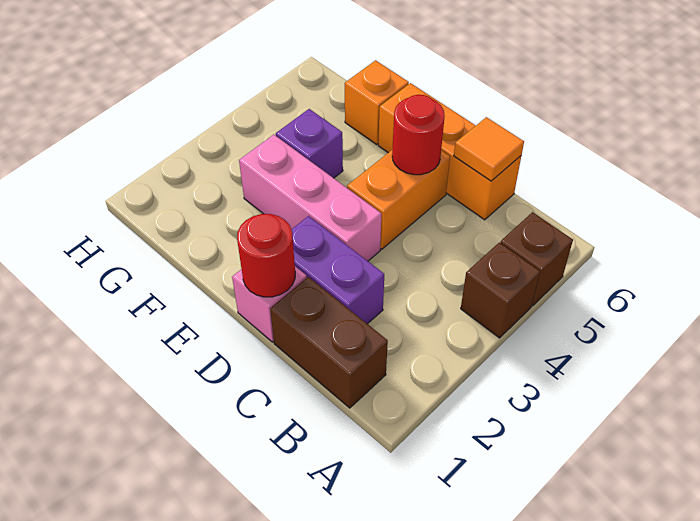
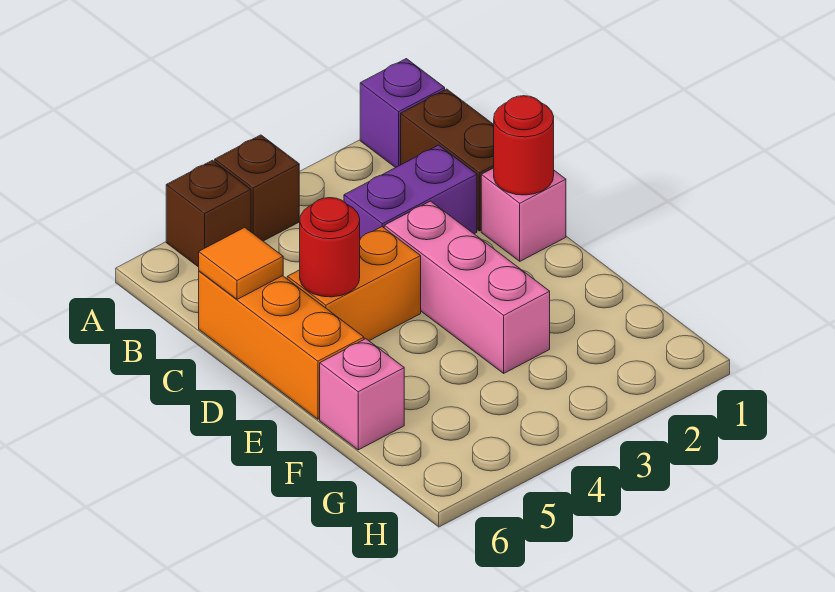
purple brick C2:D2 level 1 -> purple brick C2:C3 level 1
purple brick F4 level 1 -> purple brick A1 level 1
orange brick F6 level 1 -> pink brick F6 level 1

